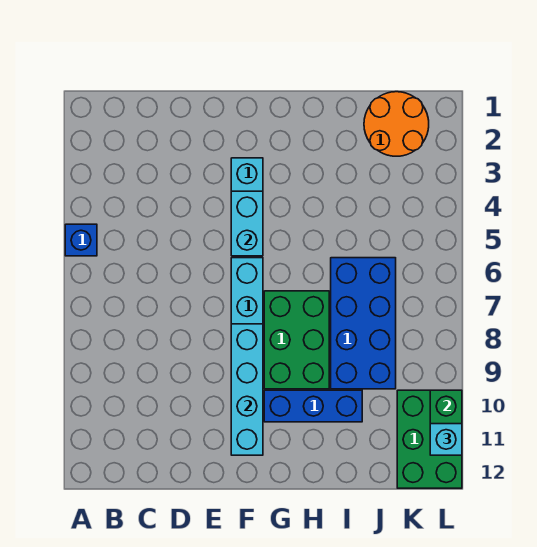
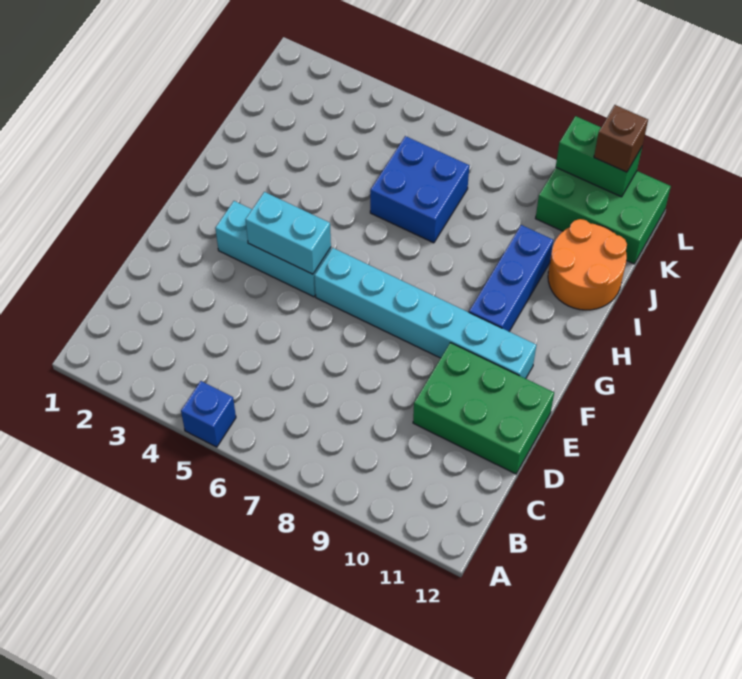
cyan brick F8:F11 level 2 -> none
green brick G7:H9 level 1 -> green brick D10:E12 level 1
blue brick I6:J9 level 1 -> blue brick I6:J7 level 1
orange round brick J1:K2 level 1 -> orange round brick I11:J12 level 1
cyan brick L11 level 3 -> brown brick L11 level 3

